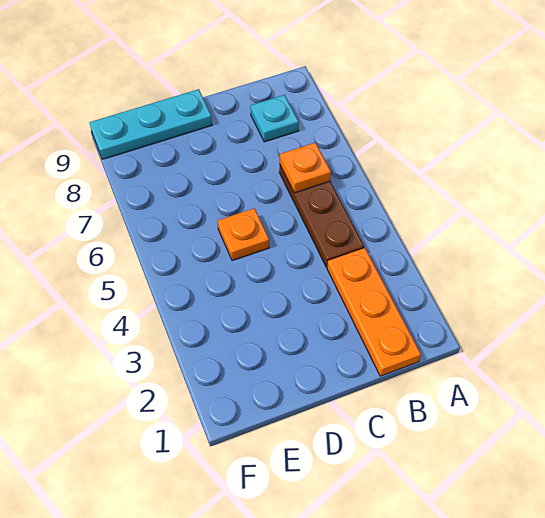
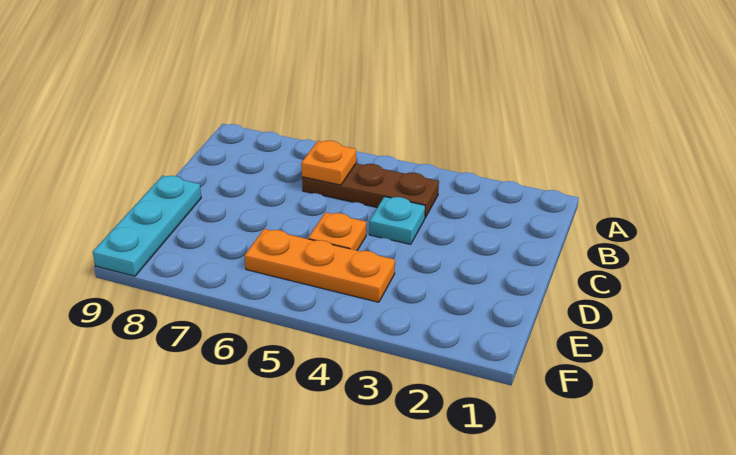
orange plate B1:B3 level 1 -> orange plate E4:E6 level 1
cyan plate B8 level 1 -> cyan plate C4 level 1

